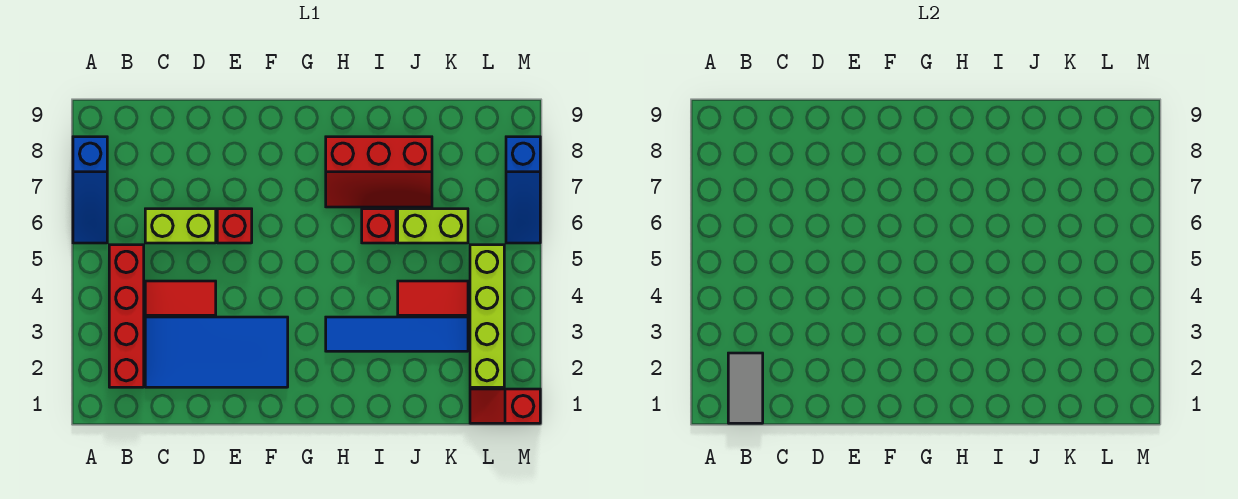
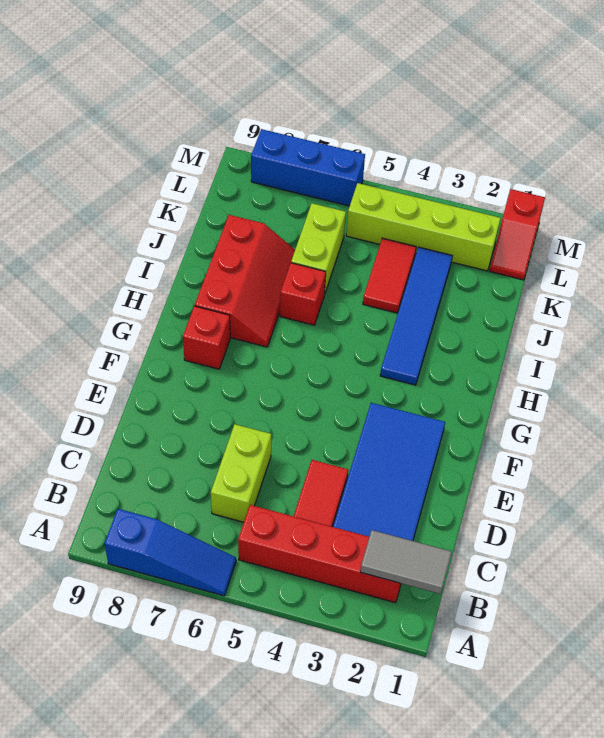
red brick E6 level 1 -> red brick G8 level 1
blue slope M6:M8 level 1 top 8 -> blue brick M6:M8 level 1

